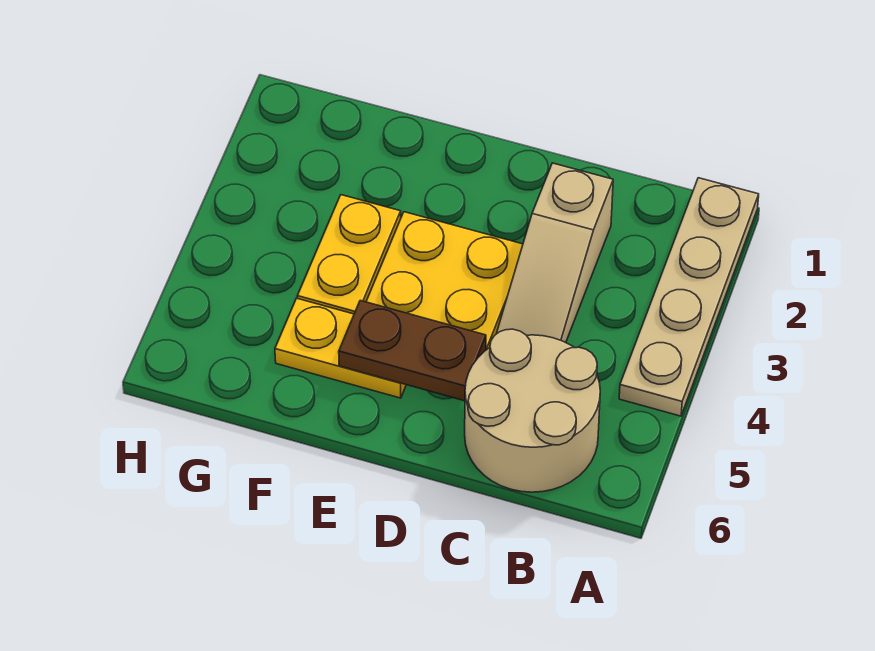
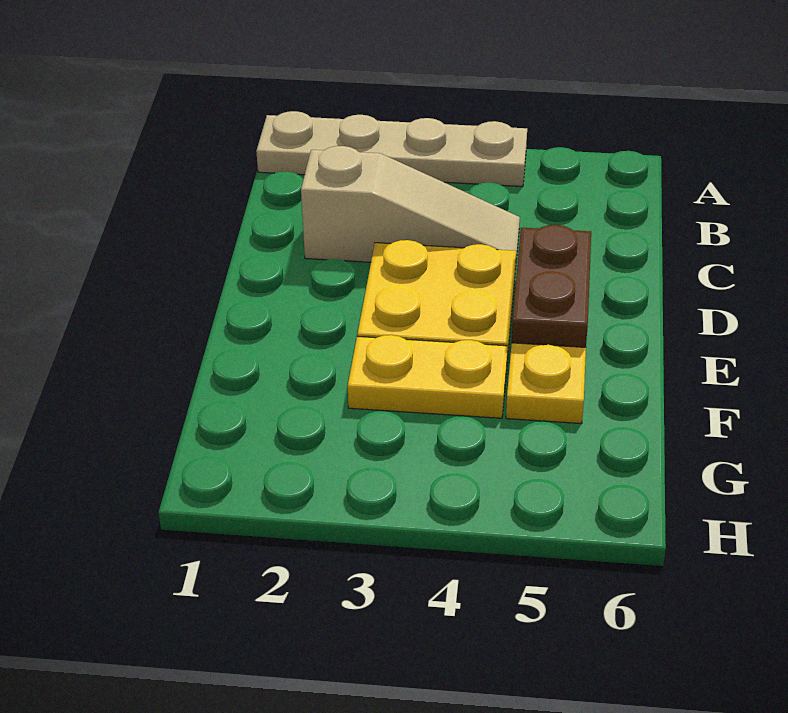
tan round brick B5:C6 level 1 -> none

